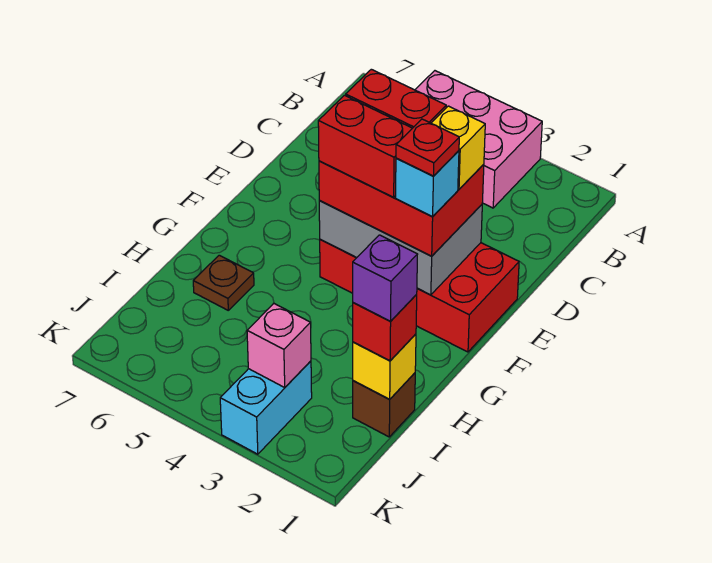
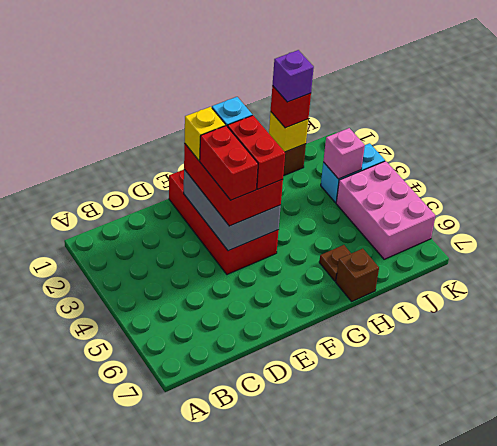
pink brick A3:B5 level 1 -> pink brick J4:K6 level 1
red plate F2 level 5 -> none
none -> brown brick H7 level 1

